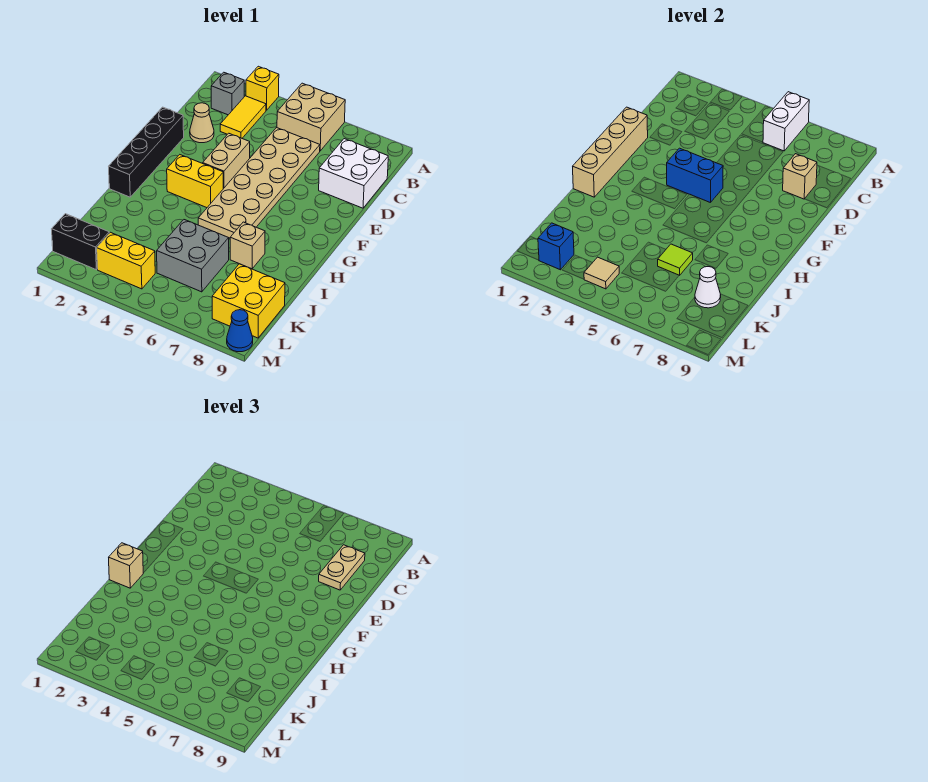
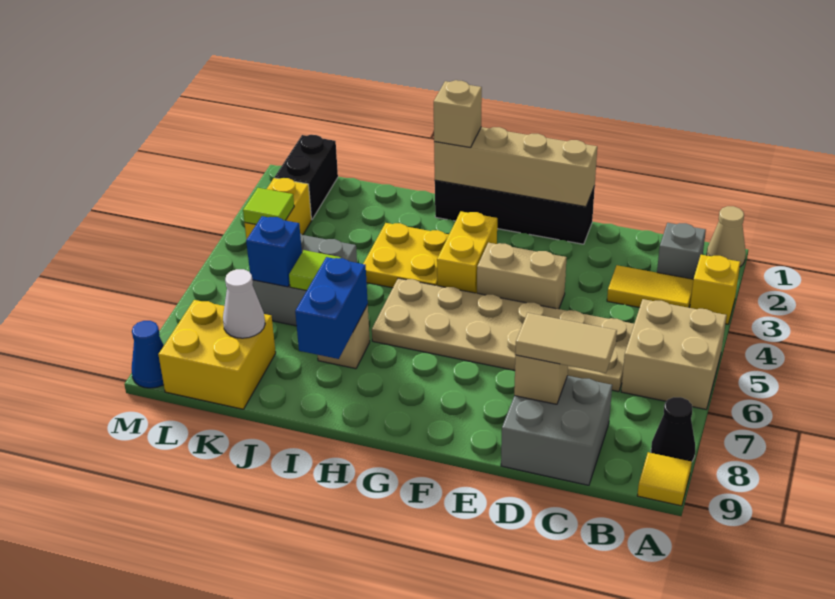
white brick A6:B6 level 2 -> none
none -> black cone A8 level 1
none -> yellow tile A9 level 1
white brick C8:D9 level 1 -> grey brick C8:D9 level 1
tan plate C8:D8 level 3 -> tan tile C8:D8 level 3
tan cone D2 level 1 -> tan cone A1 level 1
blue brick F4:F5 level 2 -> blue brick I7:I8 level 2
none -> yellow plate H3:I4 level 1
blue brick L2 level 2 -> blue brick K6 level 2
tan tile L4 level 2 -> lime tile L4 level 2

